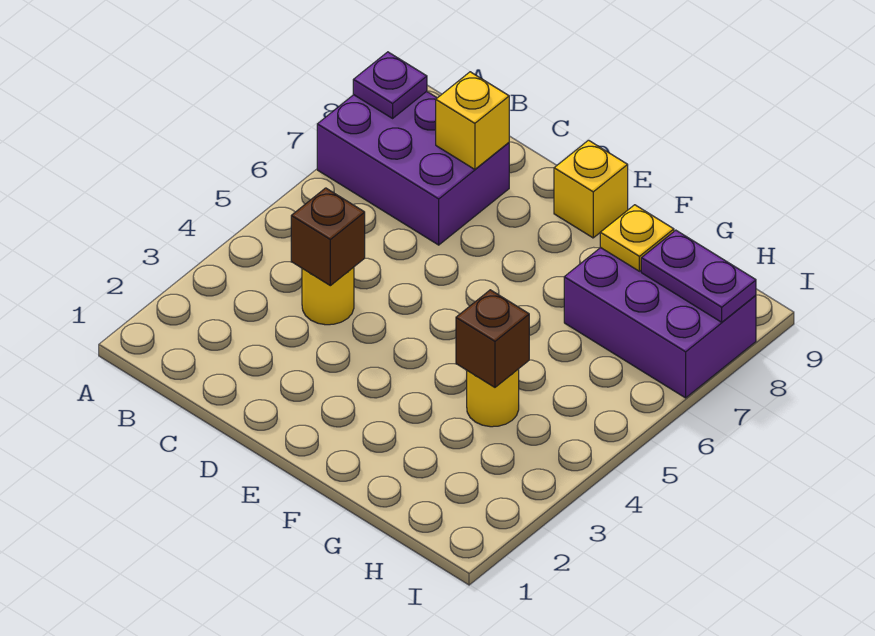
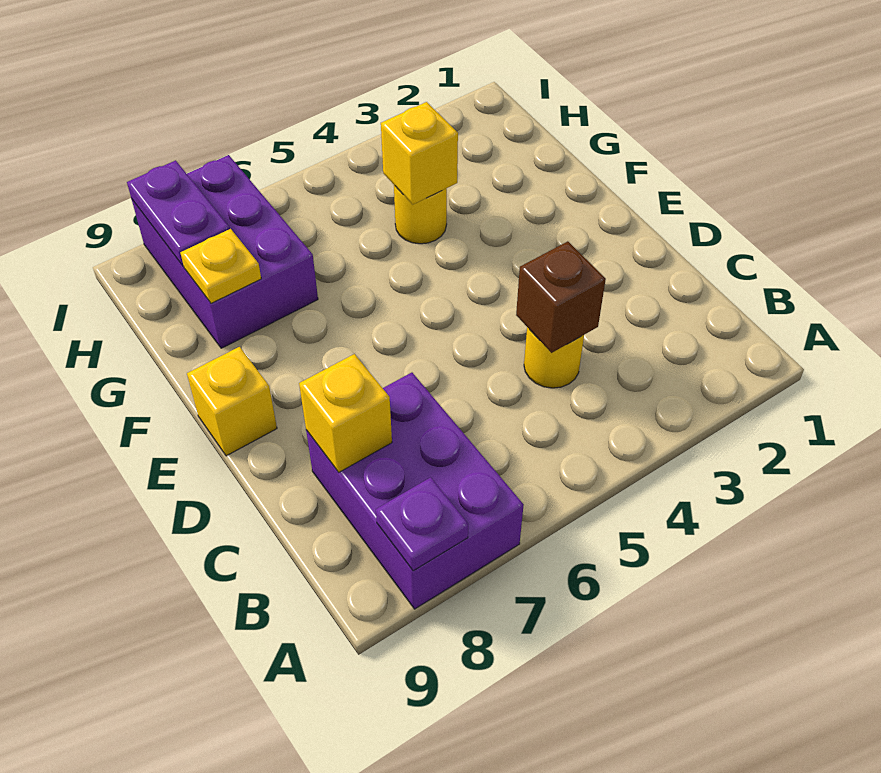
brown brick G4 level 2 -> yellow brick G4 level 2

